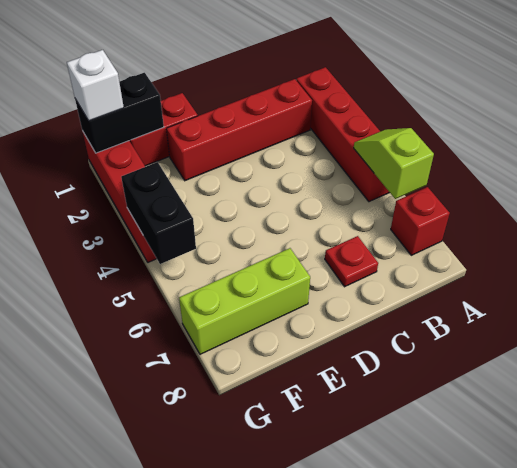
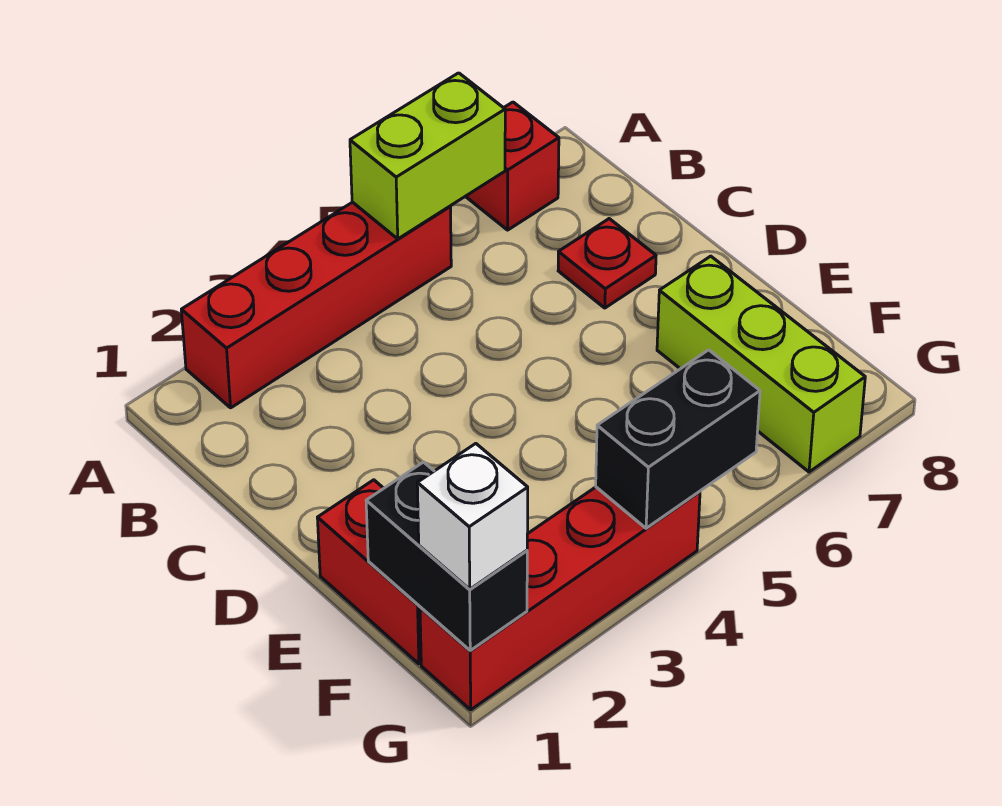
lime slope A5:A6 level 2 top 6 -> lime brick A5:A6 level 2
red brick B2:E2 level 1 -> none

